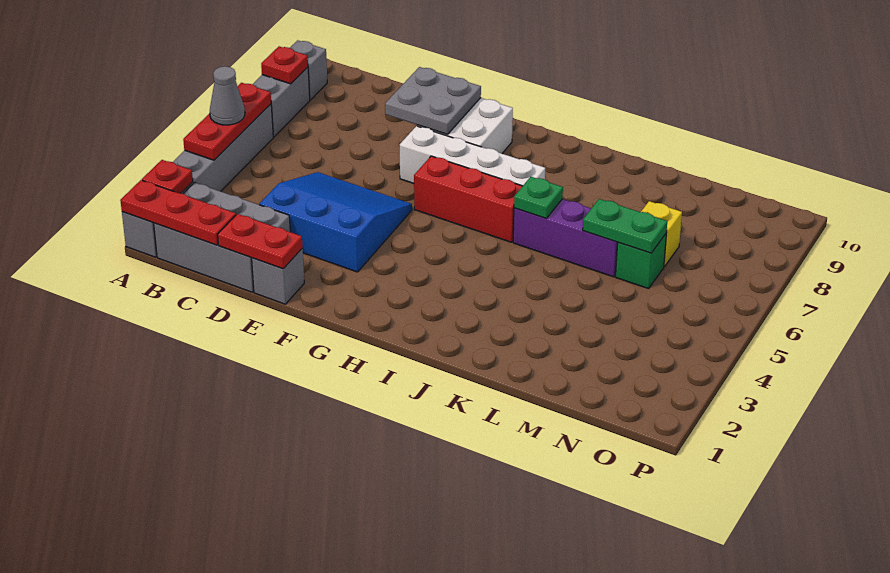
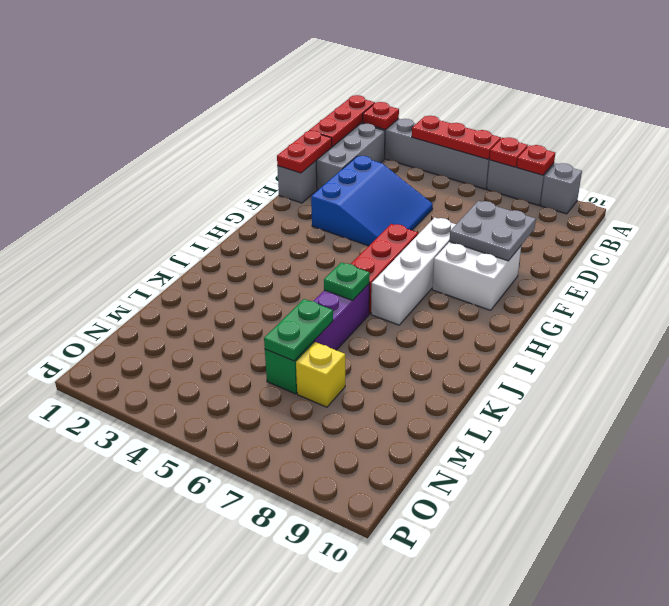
grey cone A5 level 3 -> none
none -> red plate A7 level 2

